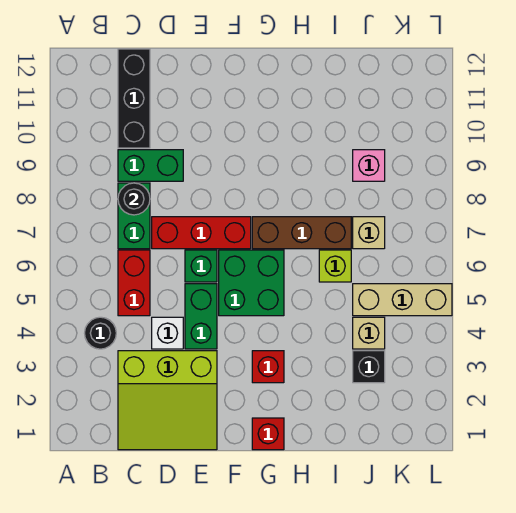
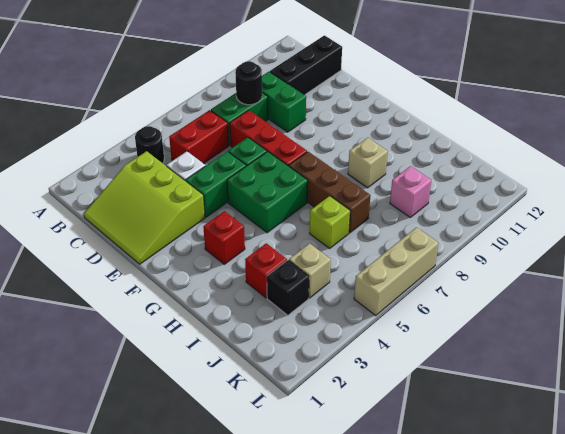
red brick G1 level 1 -> red brick I3 level 1
tan brick J5:L5 level 1 -> tan brick L5:L7 level 1
tan brick J7 level 1 -> tan brick H9 level 1

